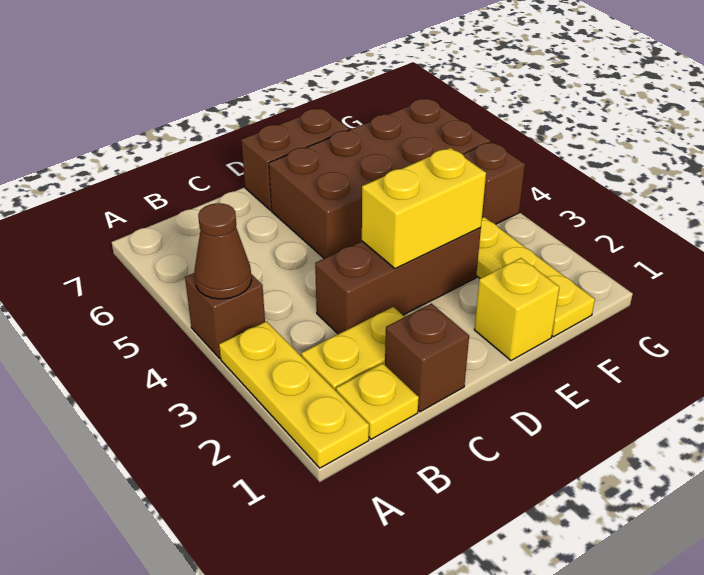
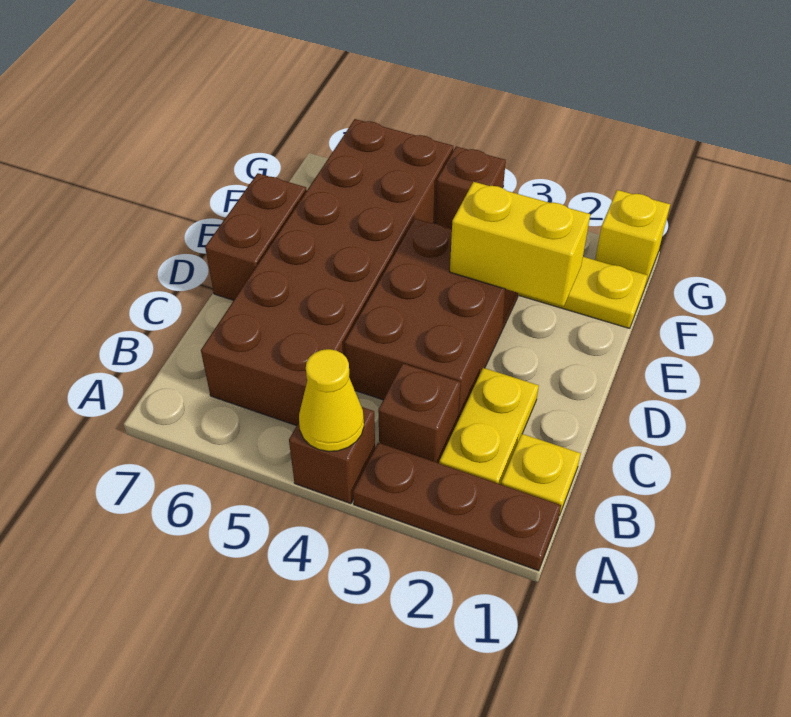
yellow plate A1:A3 level 1 -> brown plate A1:A3 level 1
brown cone A4 level 2 -> yellow cone A4 level 2
brown brick C1 level 1 -> brown brick B3 level 1
brown brick C3:E3 level 1 -> brown brick C3:E4 level 1
yellow brick D3:E3 level 2 -> yellow brick E2:E3 level 2
brown brick D5:G6 level 1 -> brown brick B5:G6 level 1
yellow brick E1 level 1 -> yellow brick G1 level 1

